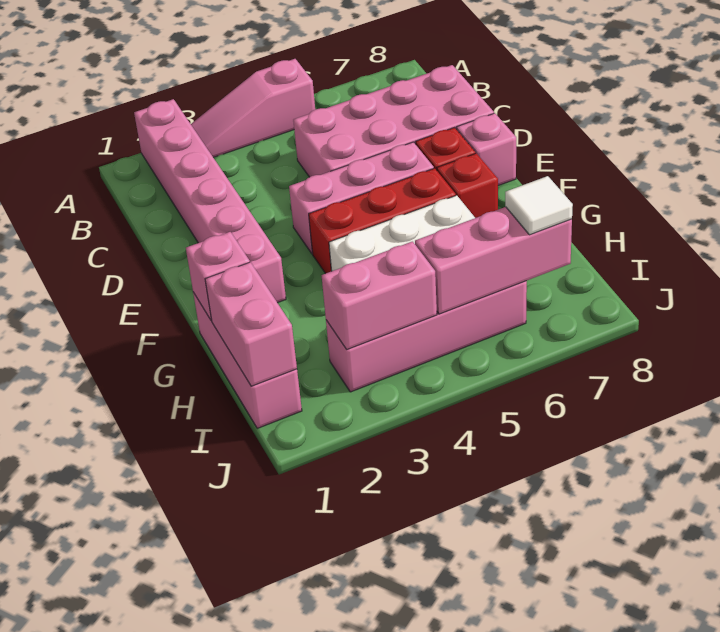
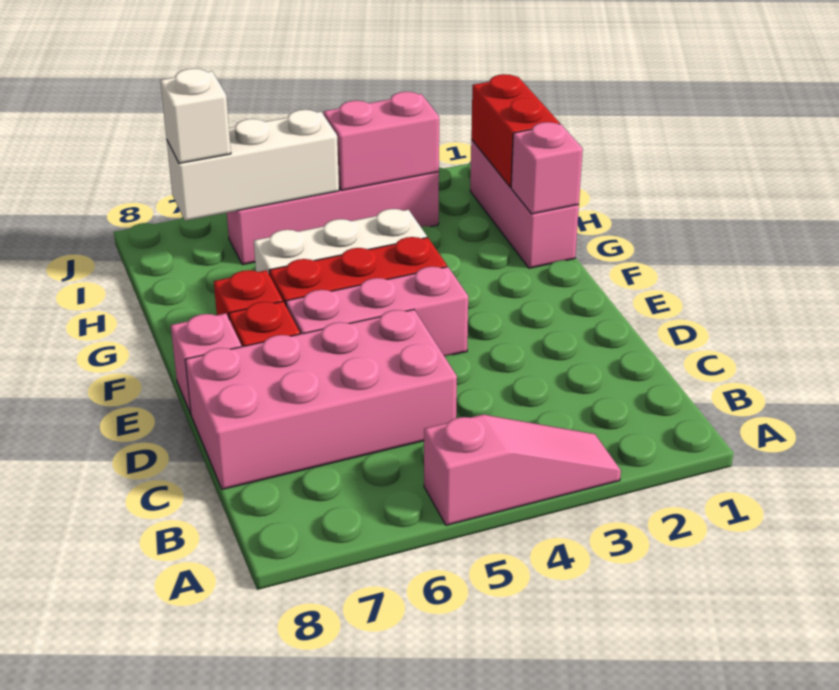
pink brick A2:F2 level 1 -> none
pink brick H1:I1 level 2 -> red brick H1:I1 level 2
pink brick I5:I7 level 2 -> white brick I5:I7 level 2
white tile I7 level 3 -> white brick I7 level 3

